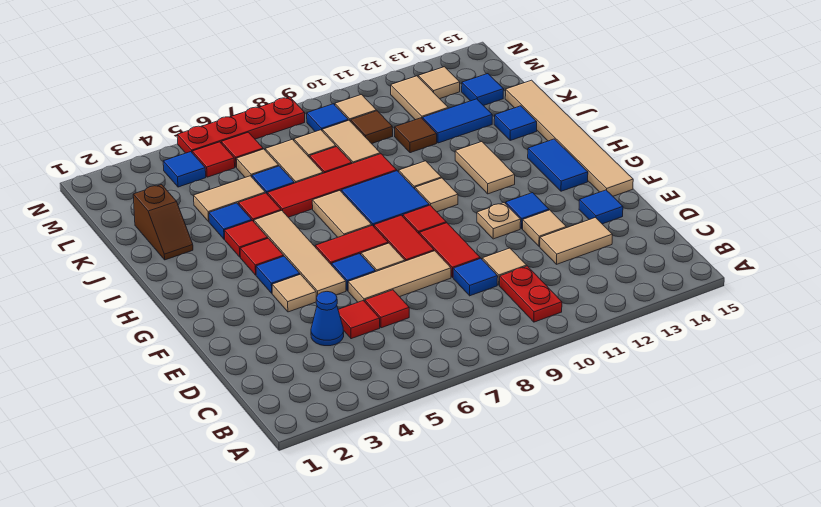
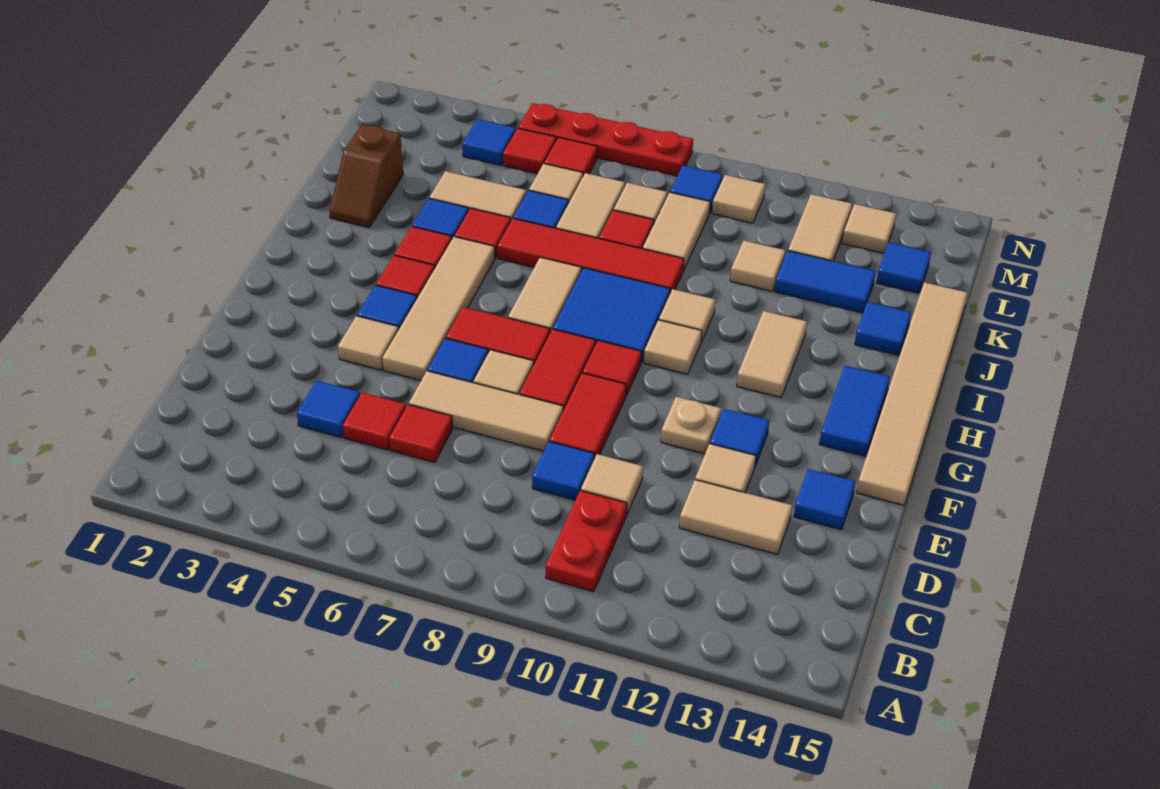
blue cone D4 level 1 -> blue tile D4 level 1
brown tile K11 level 1 -> tan tile K11 level 1
brown tile L10 level 1 -> none

